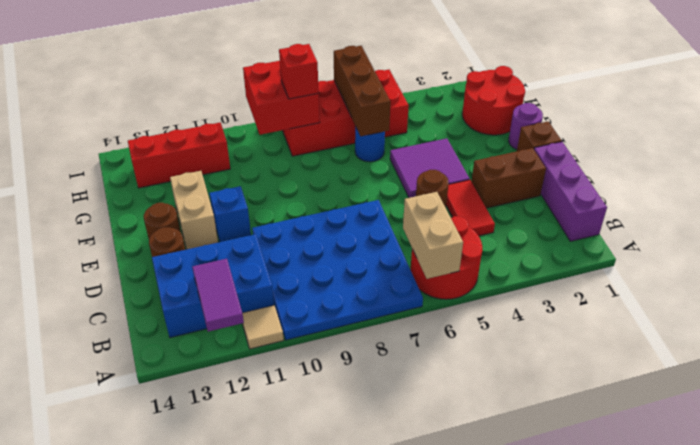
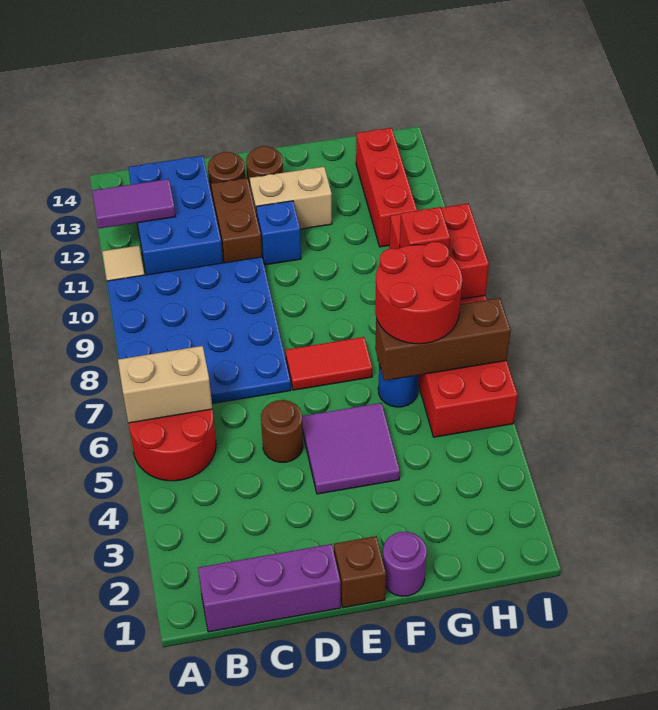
red tile C4:D4 level 1 -> red tile E7:F7 level 1
brown brick D2:D3 level 1 -> brown brick D11:D12 level 1
red round brick G1:H2 level 1 -> red round brick G6:H7 level 3

